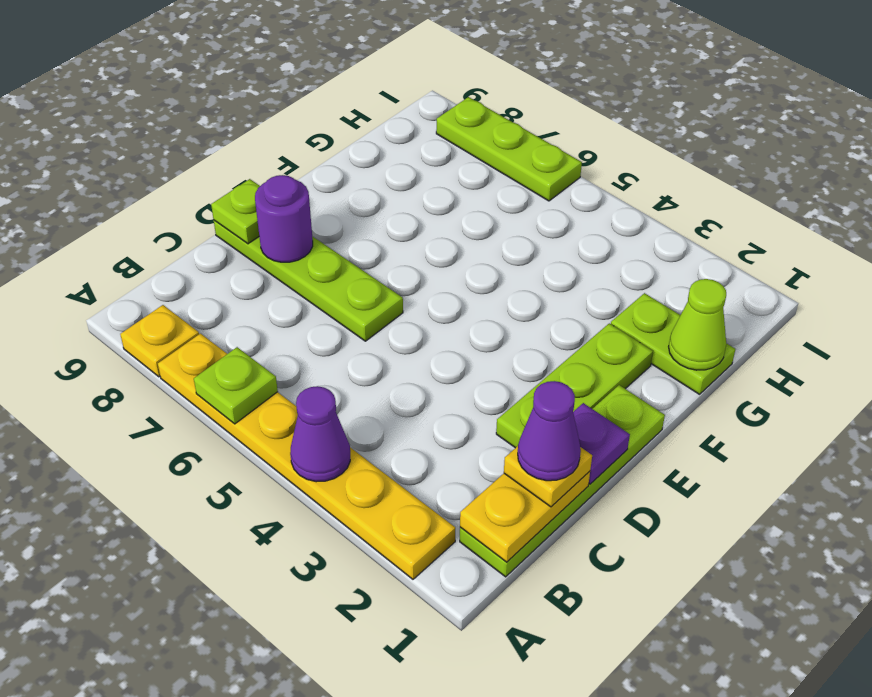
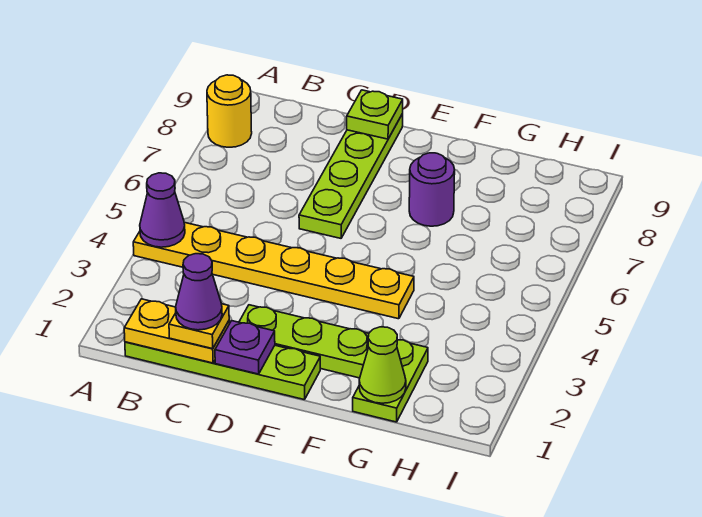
yellow plate A2:A7 level 1 -> yellow plate A4:F4 level 1
lime plate A6 level 2 -> none
yellow plate A8 level 1 -> yellow round brick A8 level 1
purple round brick D8 level 2 -> purple round brick F7 level 1
lime plate I6:I8 level 1 -> none

